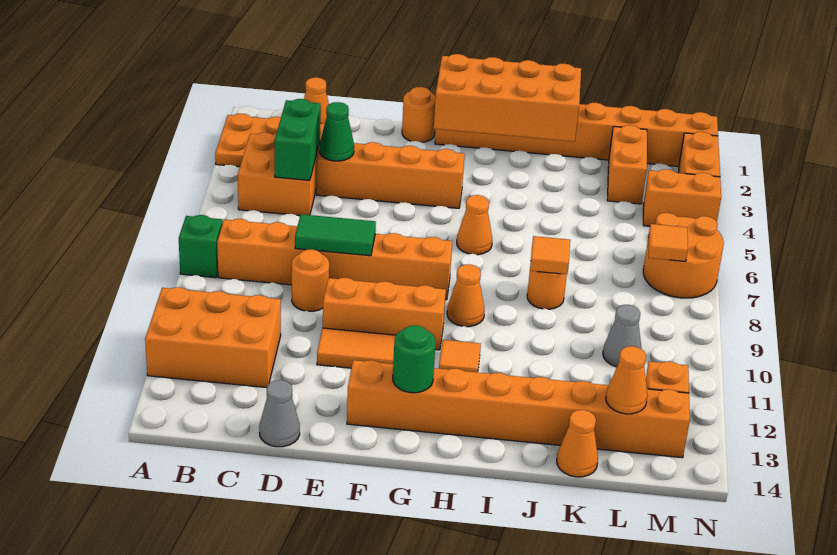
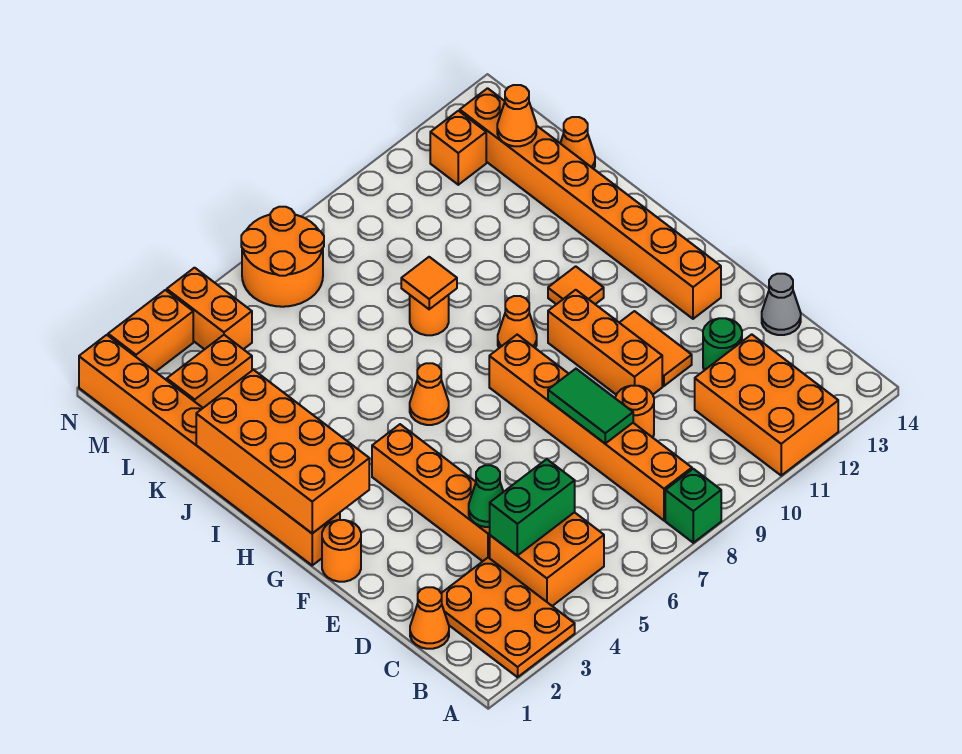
green round brick G13 level 2 -> green round brick D12 level 1
grey cone L10 level 1 -> none
orange tile M7 level 2 -> none

